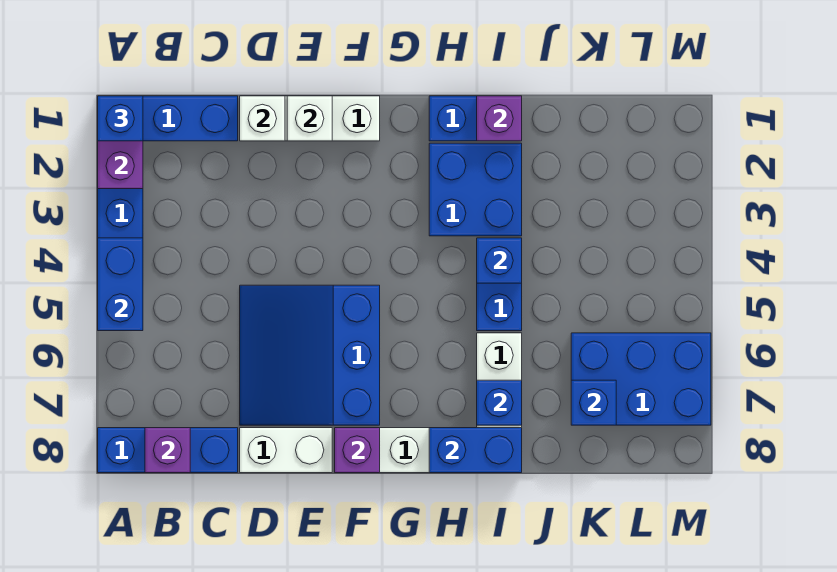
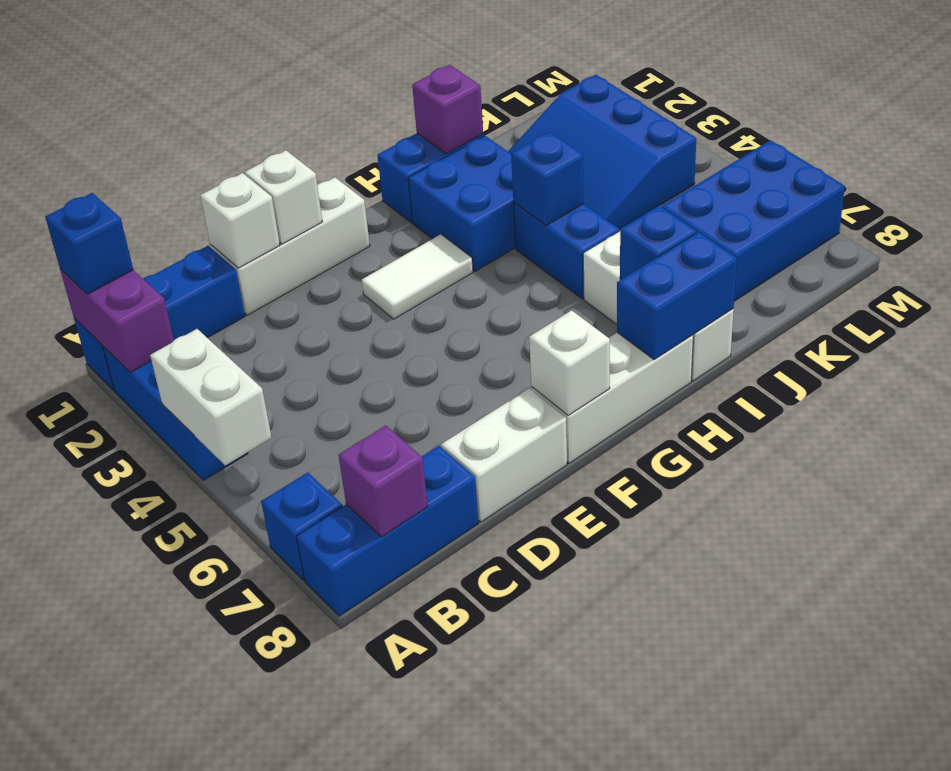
blue brick A4:A5 level 2 -> white brick A4:A5 level 2
blue slope D5:F7 level 1 top F -> blue slope J2:L4 level 1 top L
none -> white tile F3:G3 level 1
purple brick F8 level 2 -> white brick F8 level 2
blue brick K7 level 2 -> blue brick A7 level 1

